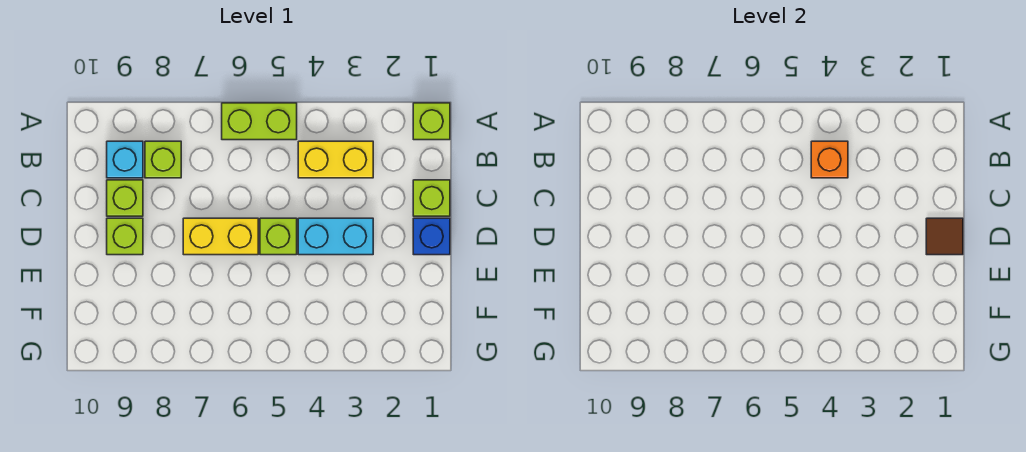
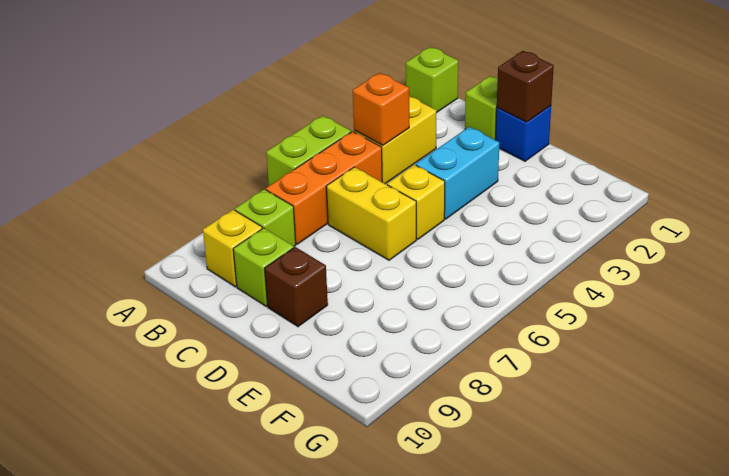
none -> orange brick B5:B7 level 1
cyan brick B9 level 1 -> yellow brick B9 level 1
brown tile D1 level 2 -> brown brick D1 level 2
lime brick D5 level 1 -> yellow brick D5 level 1
yellow brick D6:D7 level 1 -> yellow brick C6:D6 level 1
lime brick D9 level 1 -> brown brick D9 level 1

